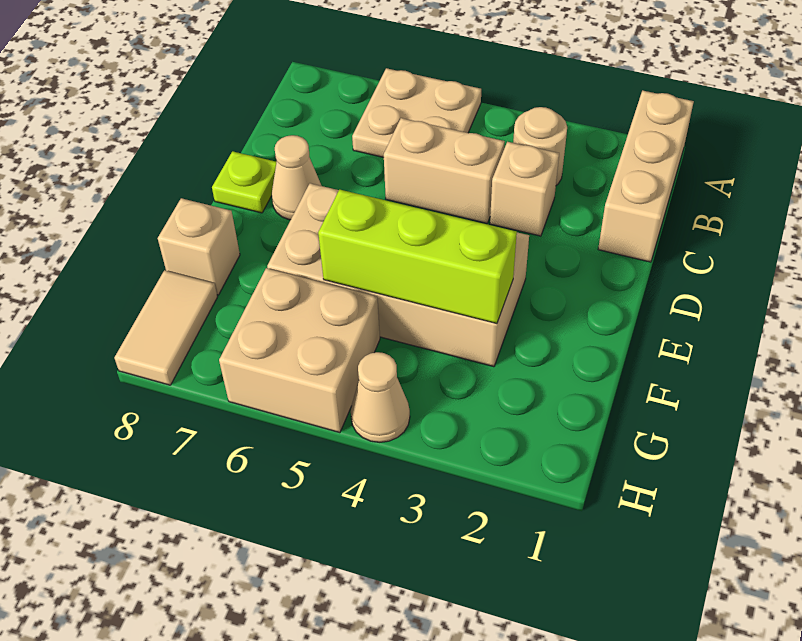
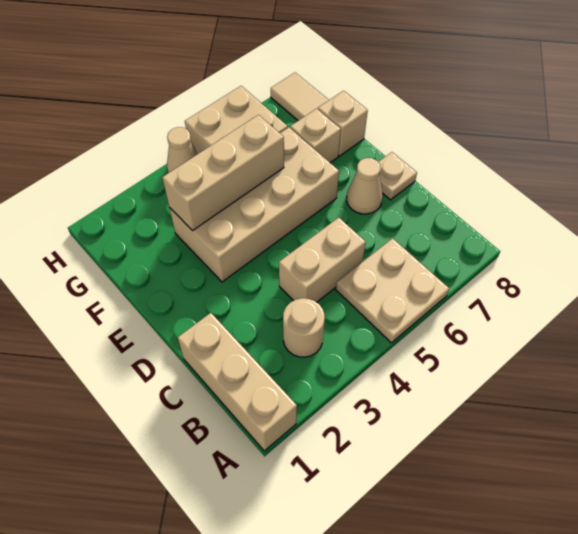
tan brick C3 level 1 -> tan brick F7 level 1
lime plate D8 level 1 -> tan plate D8 level 1
lime brick F3:F5 level 2 -> tan brick F3:F5 level 2

